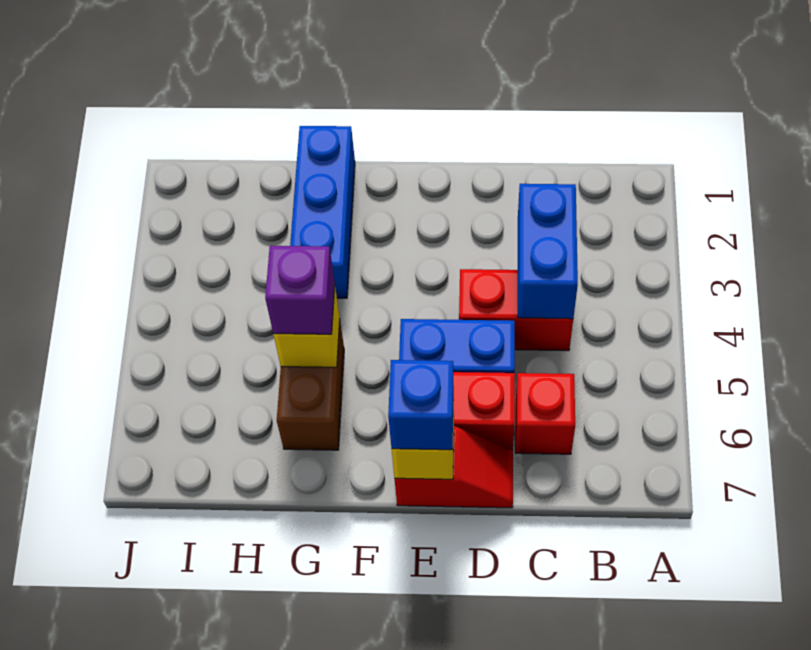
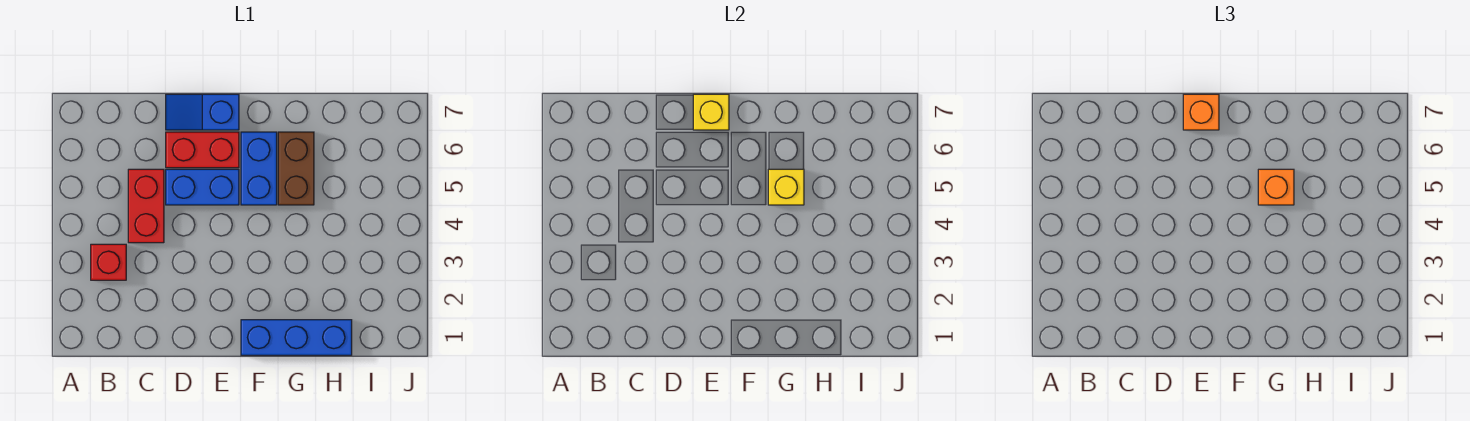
blue brick C3:C4 level 2 -> blue brick F5:F6 level 1
red brick C4:D4 level 1 -> red brick C4:C5 level 1
red brick C6 level 1 -> red brick B3 level 1
red slope D7:E7 level 1 top E -> blue slope D7:E7 level 1 top E
blue brick E7 level 3 -> orange brick E7 level 3
blue brick G1:G3 level 1 -> blue brick F1:H1 level 1
purple brick G5 level 3 -> orange brick G5 level 3

